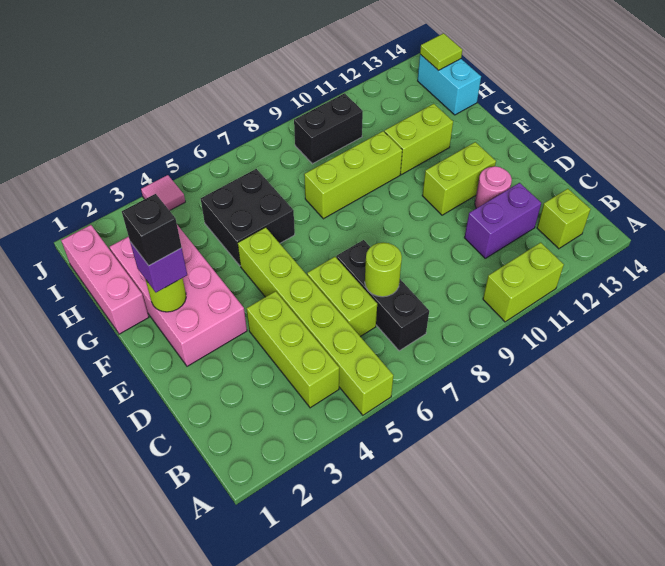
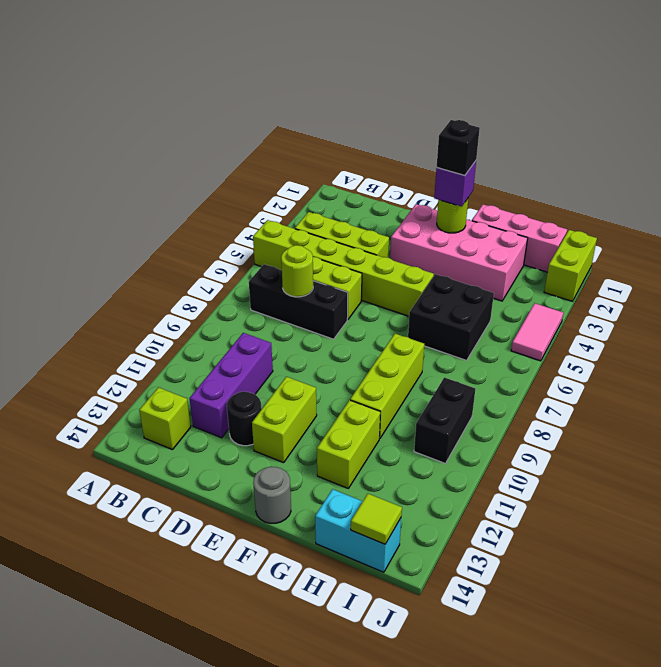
lime brick A10:A11 level 1 -> lime brick J1:J2 level 1
purple brick C11:C12 level 1 -> purple brick C10:C12 level 1
pink round brick D12 level 1 -> black round brick D12 level 1
none -> grey round brick F14 level 1
pink tile J4 level 1 -> pink tile J4:J5 level 1

